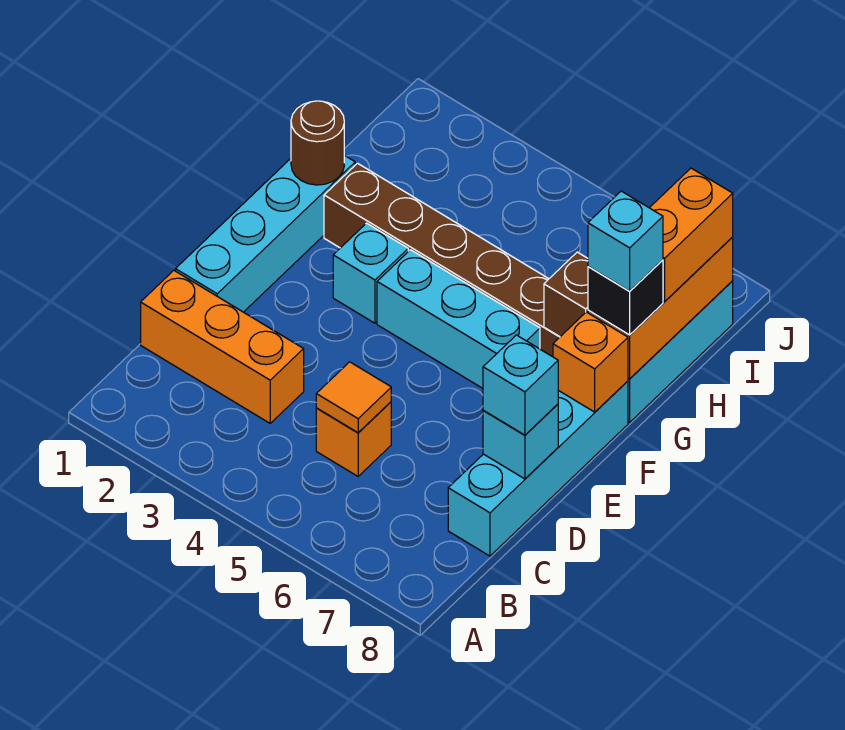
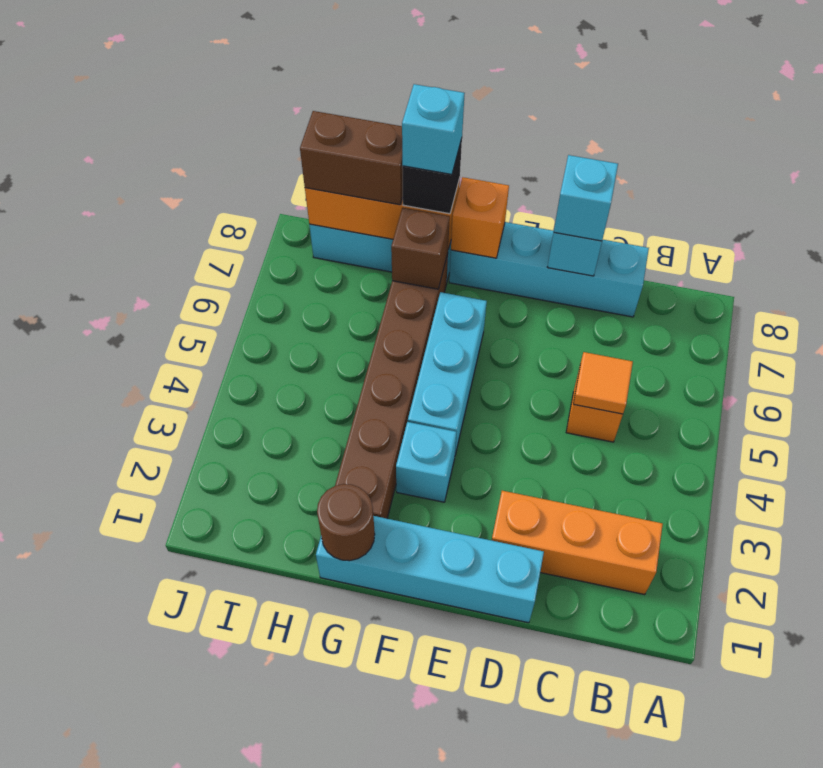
orange brick C1:C3 level 1 -> orange brick B2:D2 level 1
orange brick H8:I8 level 3 -> brown brick H8:I8 level 3

